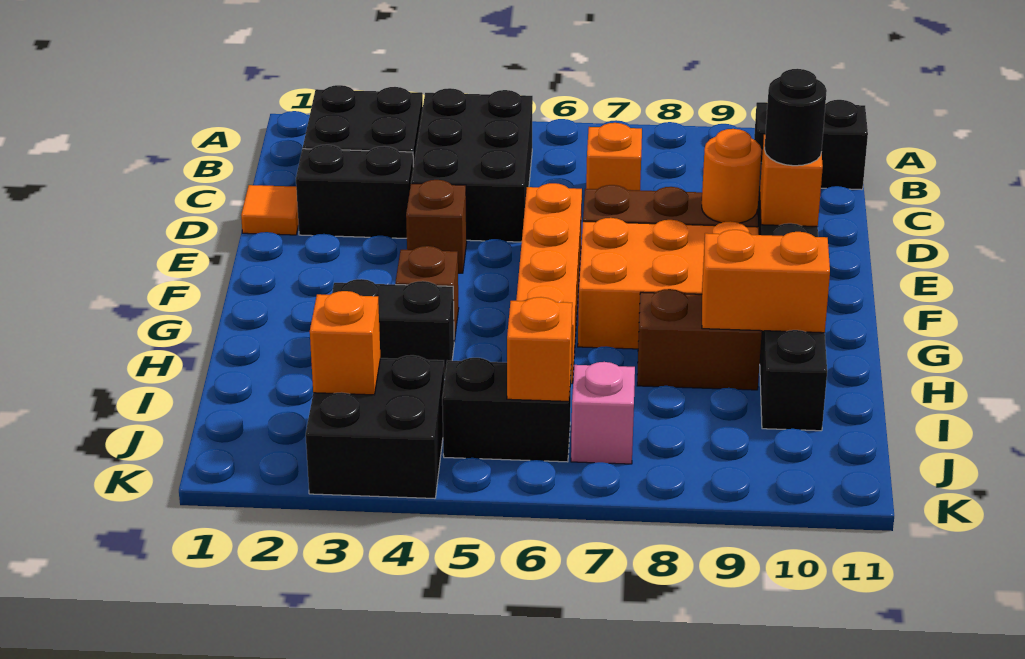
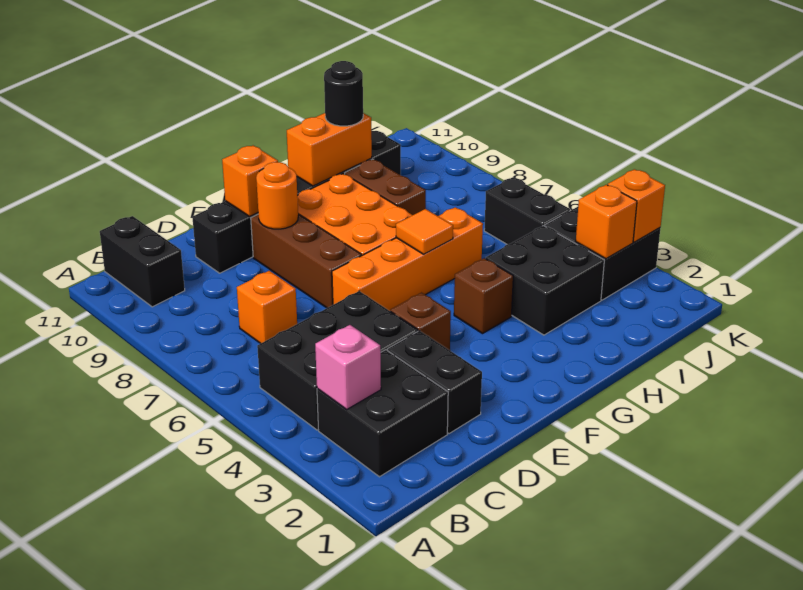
orange tile D1 level 1 -> orange tile G6 level 2
black round brick E10 level 3 -> black round brick H10 level 3
black brick H3:H4 level 1 -> black brick H3:I4 level 1
orange brick H9:H10 level 2 -> orange brick G10:H10 level 2
orange brick J6 level 2 -> orange brick K3 level 2
pink brick J7 level 1 -> pink brick B3 level 2

